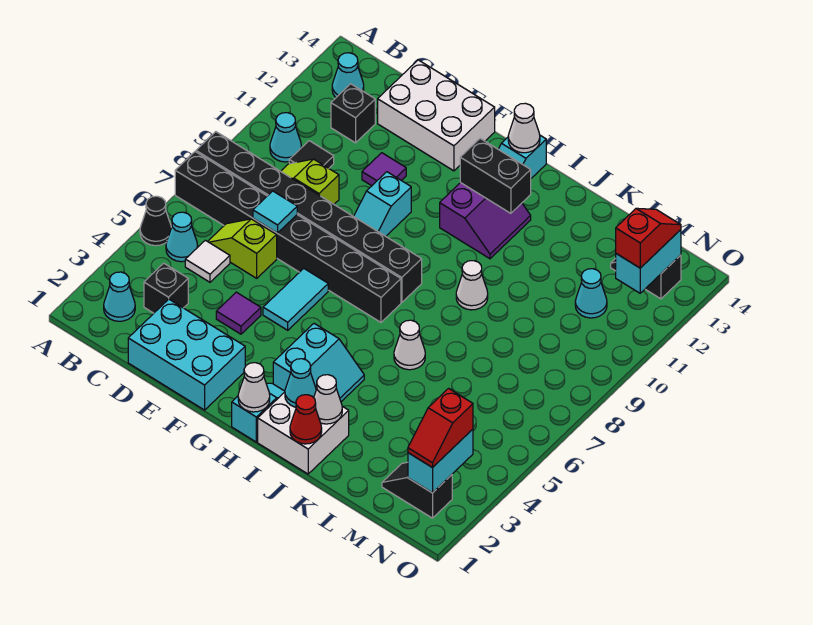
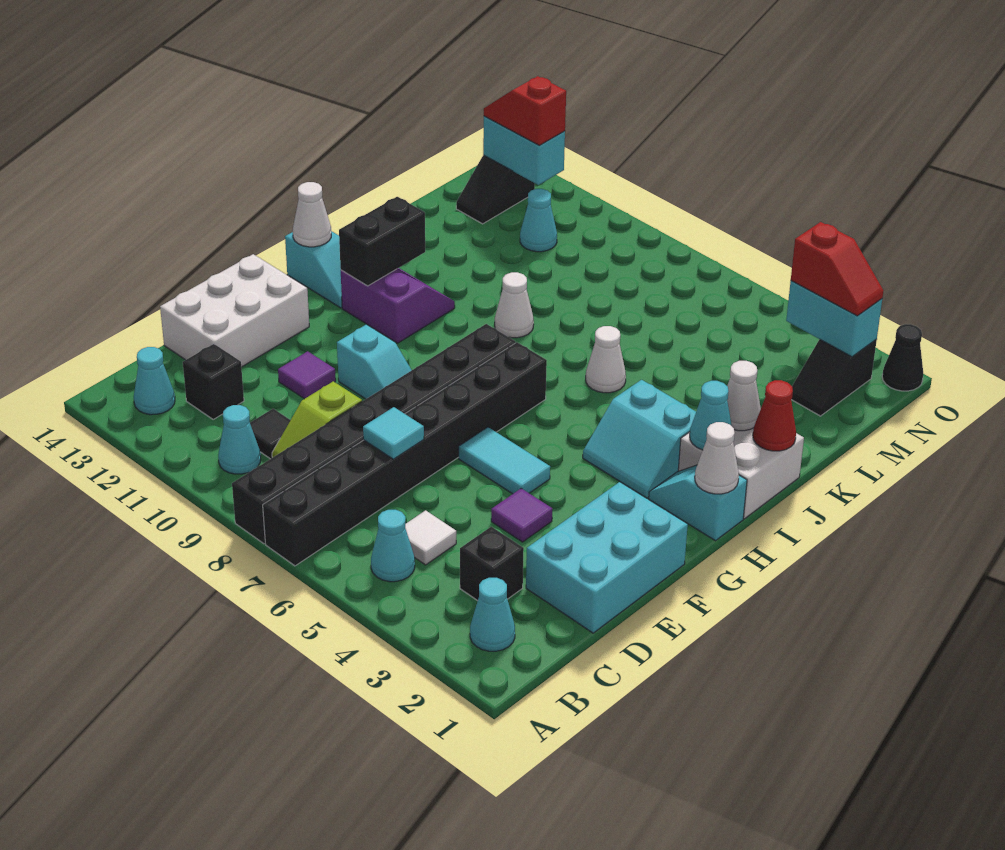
black cone A5 level 1 -> black cone O1 level 1
lime slope C6:D6 level 1 top D -> none
cyan slope H3:I4 level 1 top H -> cyan slope H3:I4 level 1 top I

